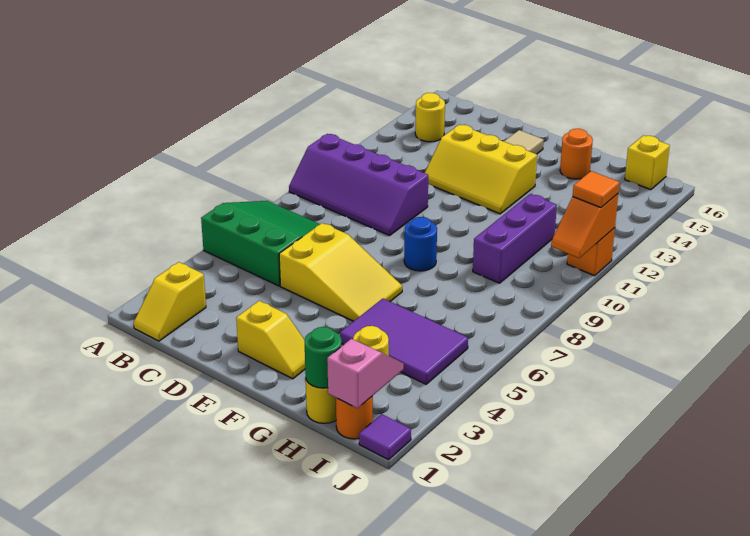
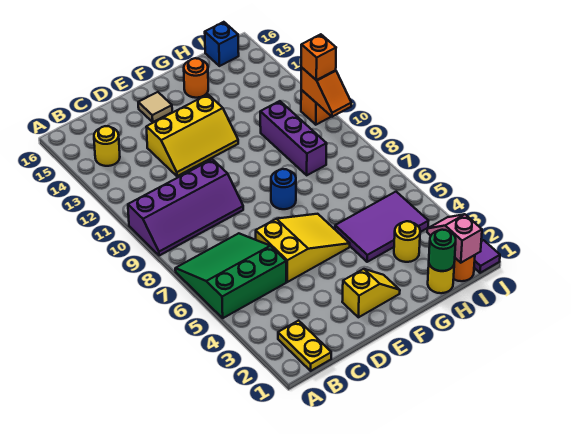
yellow slope B1:B2 level 1 top 2 -> yellow plate B1:B2 level 1
yellow brick I16 level 1 -> blue brick I16 level 1
orange tile J11 level 3 -> orange brick J11 level 3

